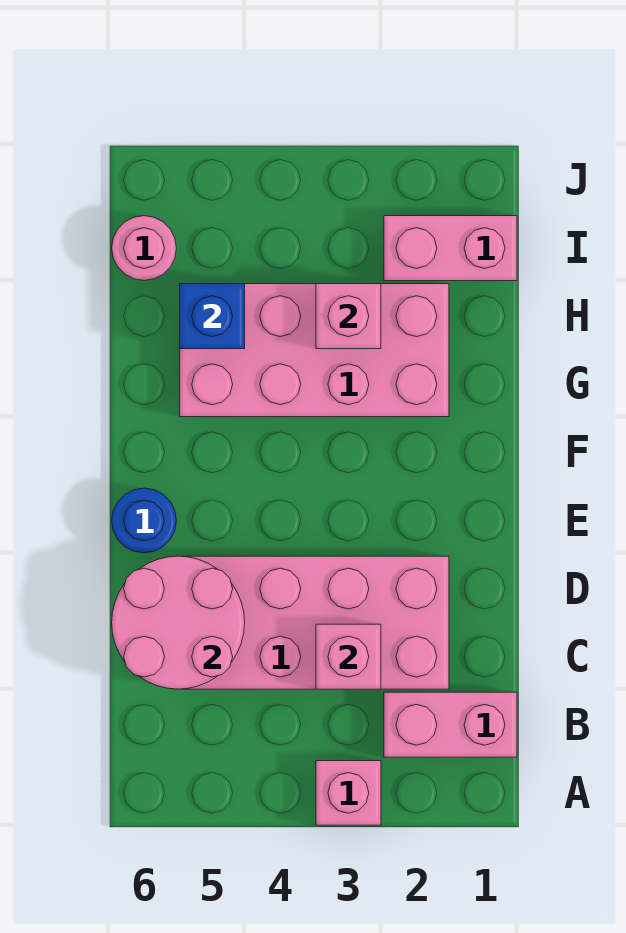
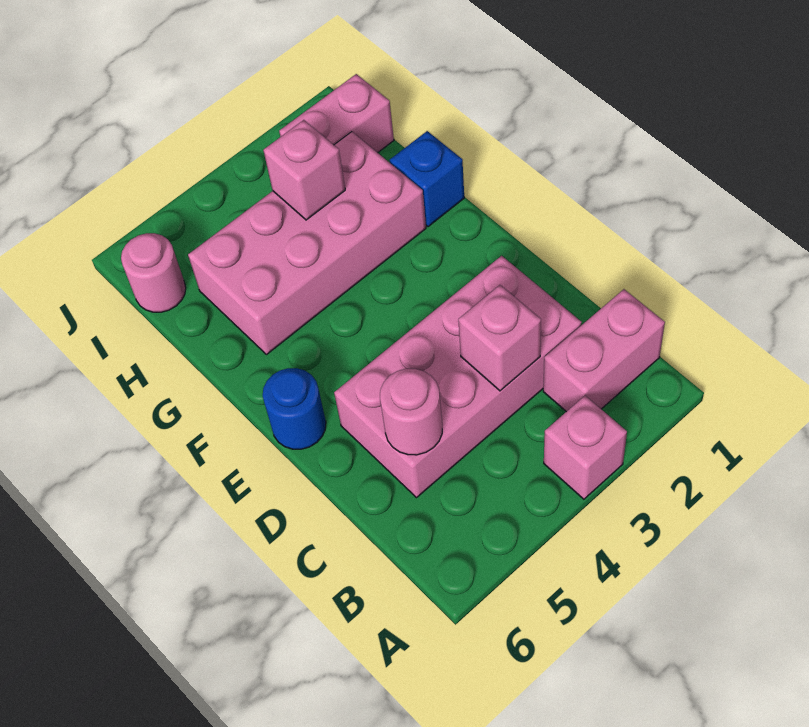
pink round brick C5:D6 level 2 -> pink round brick C5 level 2
blue brick H5 level 2 -> blue brick G1 level 1

